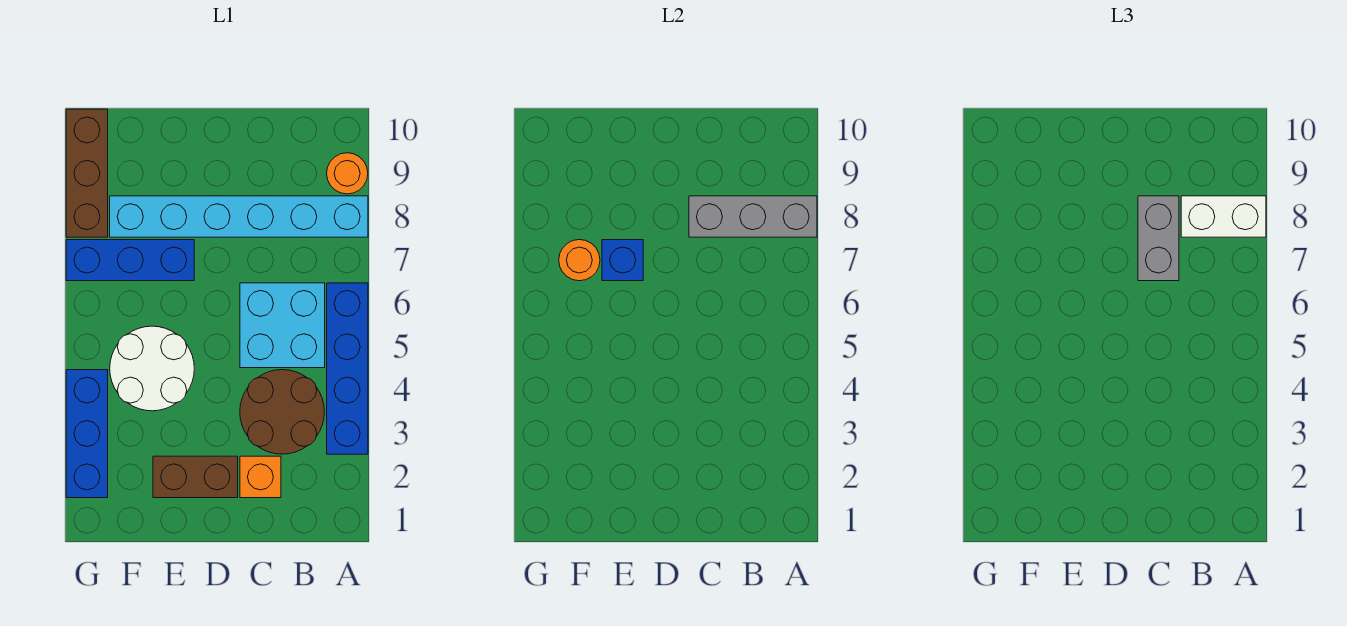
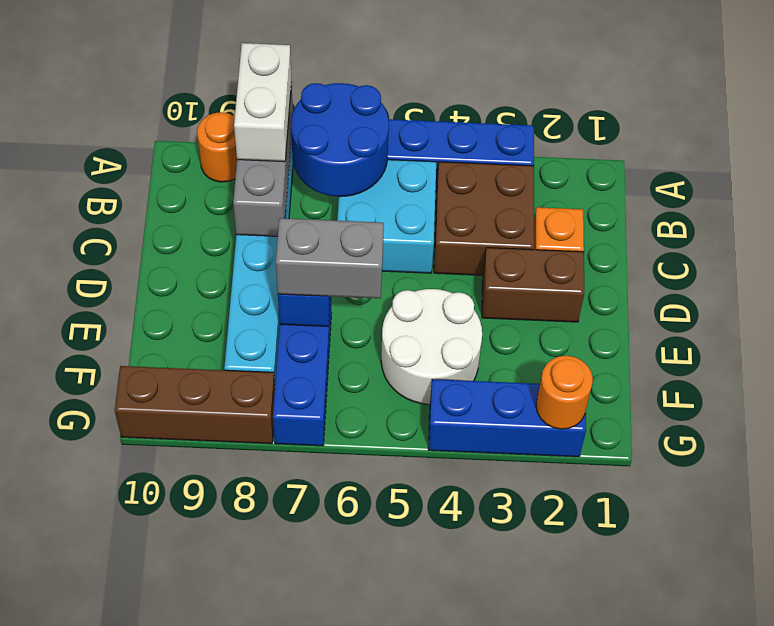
none -> blue round brick A6:B7 level 2
brown round brick B3:C4 level 1 -> brown brick B3:C4 level 1
grey brick C7:C8 level 3 -> grey brick E6:E7 level 3
brown brick D2:E2 level 1 -> brown brick D2:D3 level 1
orange round brick F7 level 2 -> orange round brick G2 level 2

